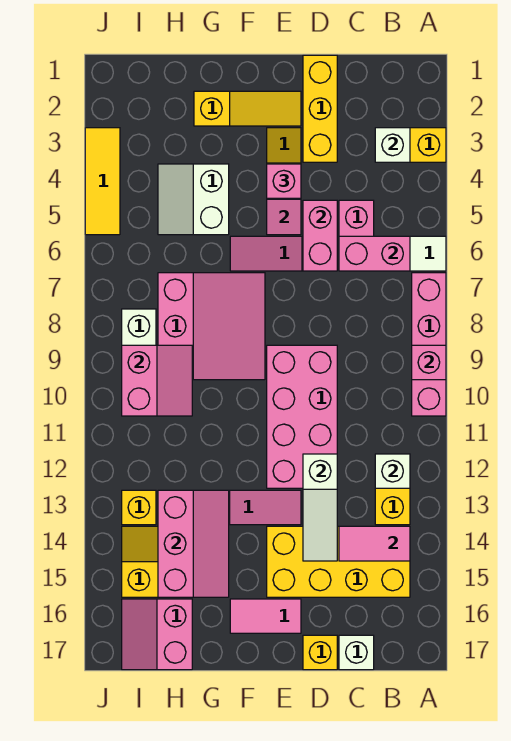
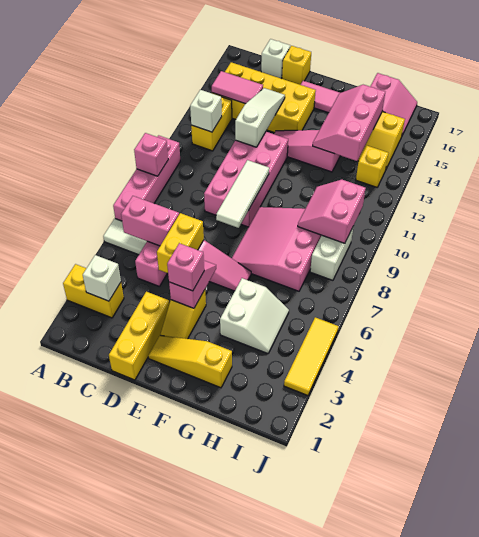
pink brick D5:D6 level 2 -> yellow brick D5:D6 level 2
none -> white tile E8:E10 level 2

